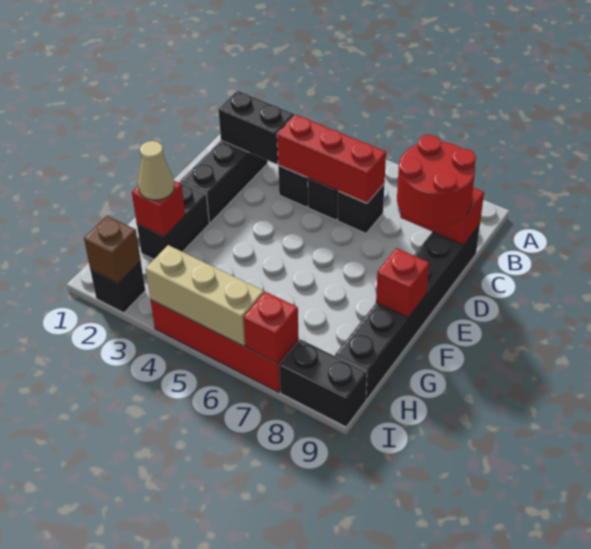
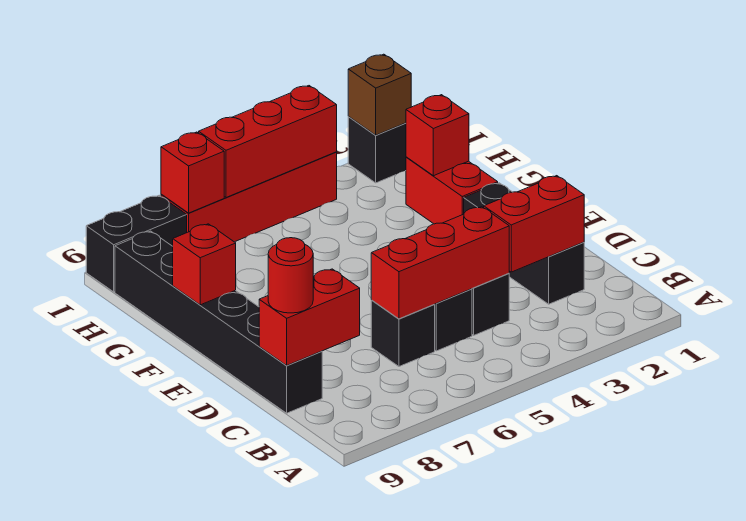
black brick C2:C3 level 2 -> red brick C2:C3 level 2
red round brick C8:D9 level 3 -> red round brick C9 level 3
black brick F2:G2 level 1 -> red brick F2:G2 level 1
tan cone G2 level 3 -> none
tan brick I4:I6 level 2 -> red brick I4:I6 level 2

